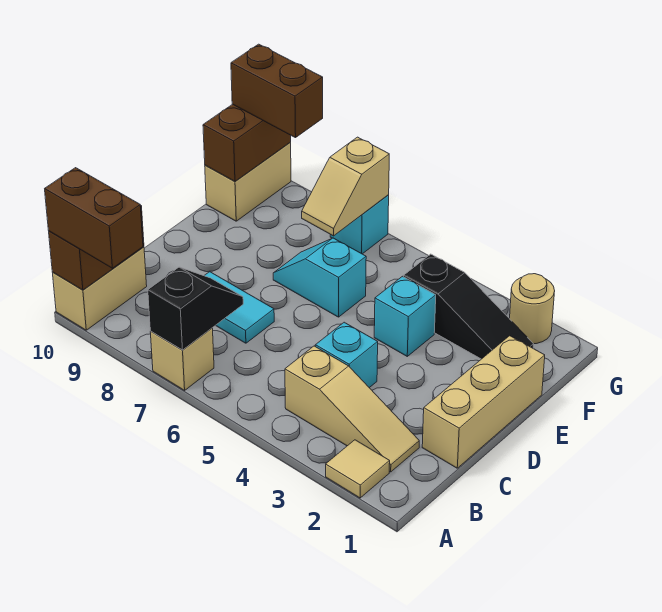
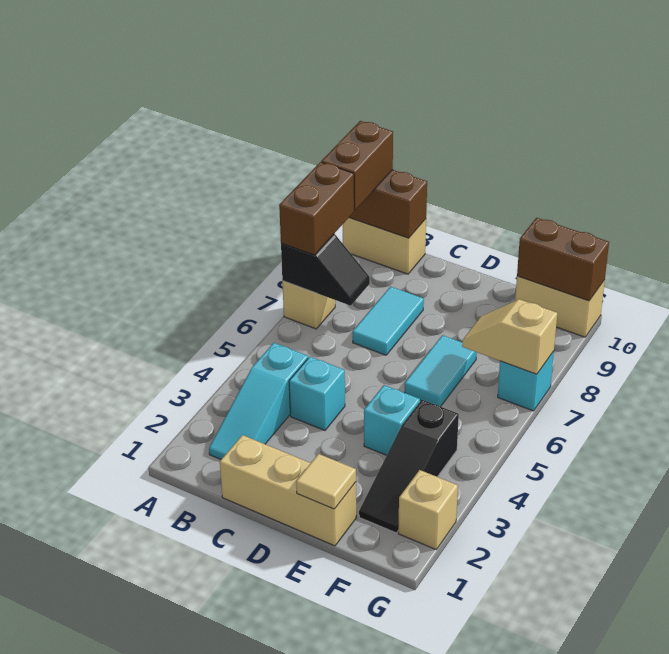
tan tile A2 level 1 -> tan tile E1 level 2
tan slope B2:B4 level 1 top 4 -> cyan slope B2:B4 level 1 top 4
cyan slope E6:E7 level 1 top 6 -> cyan tile E6:E7 level 1
tan round brick G2 level 1 -> tan brick G2 level 1
brown brick G9:G10 level 3 -> brown brick A7:A8 level 3

